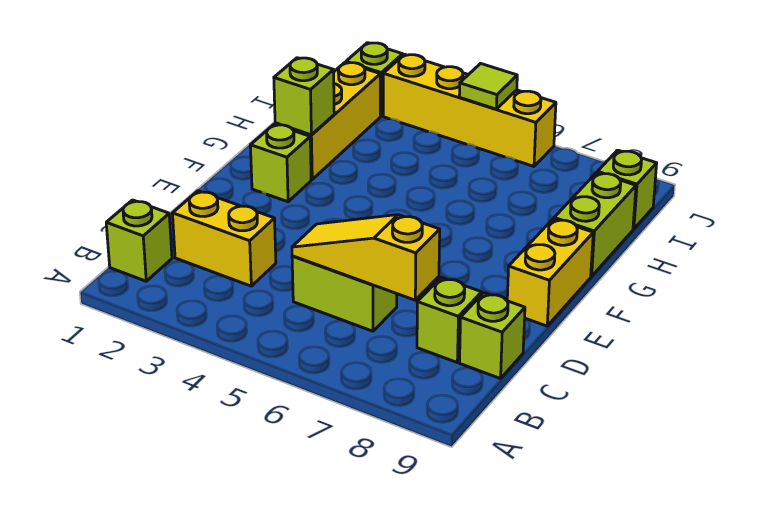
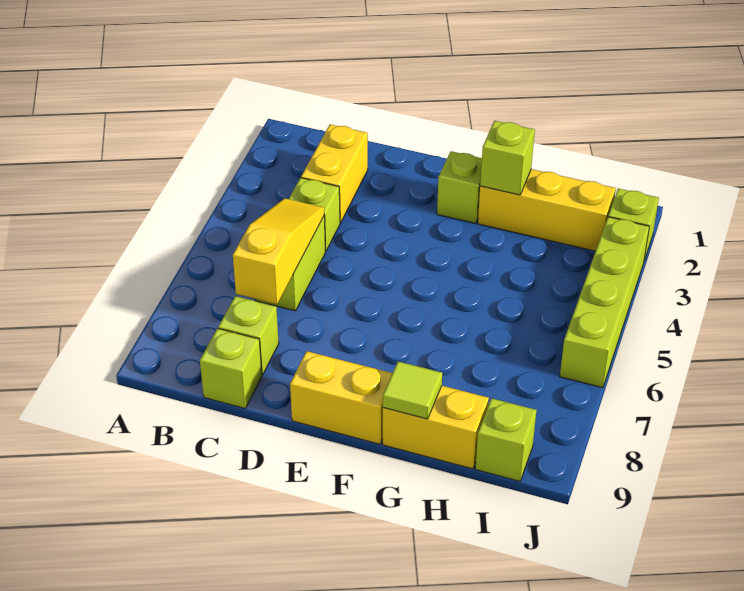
lime brick B1 level 1 -> lime brick C4 level 1
lime brick G9:H9 level 1 -> yellow brick G9:H9 level 1
yellow brick J3:J6 level 1 -> lime brick J3:J6 level 1
lime tile J5 level 2 -> lime tile G9 level 2

